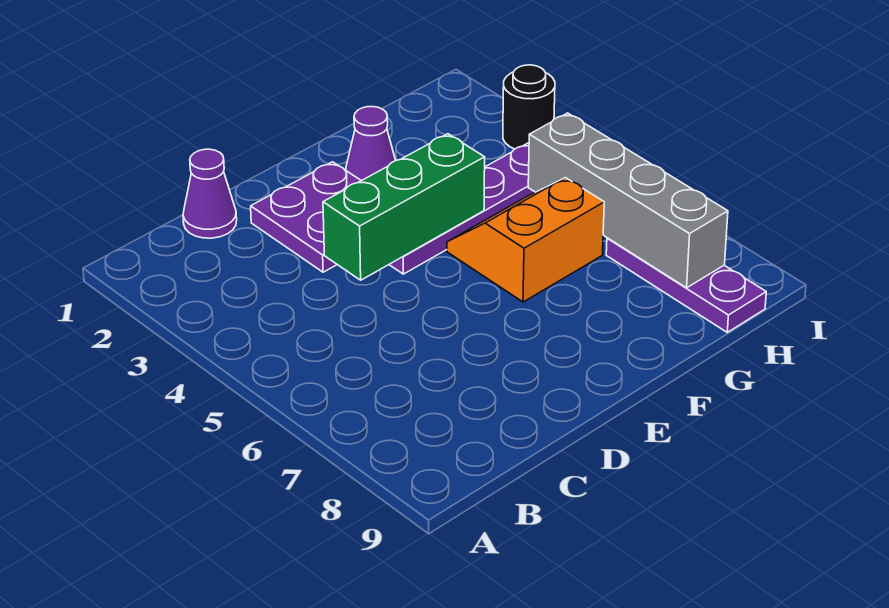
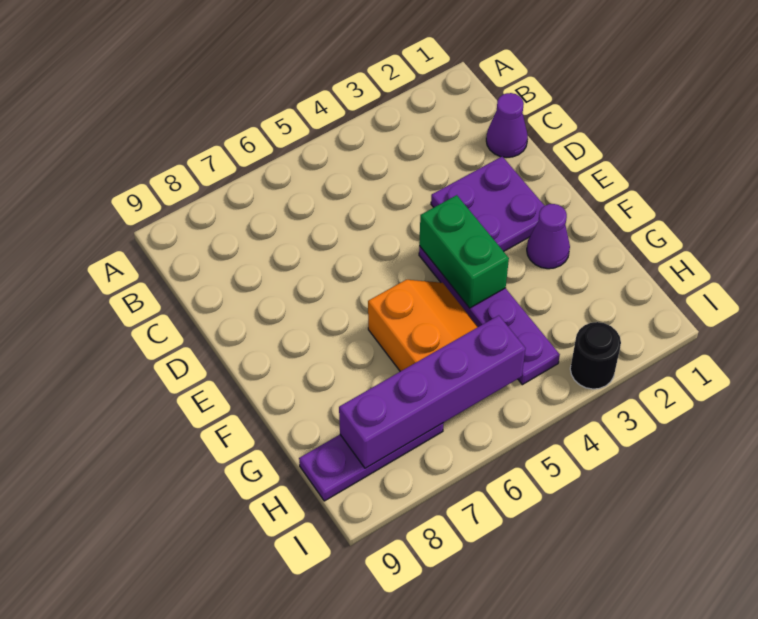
green brick D4:F4 level 2 -> green brick E4:F4 level 2
grey brick H5:H8 level 2 -> purple brick H5:H8 level 2

